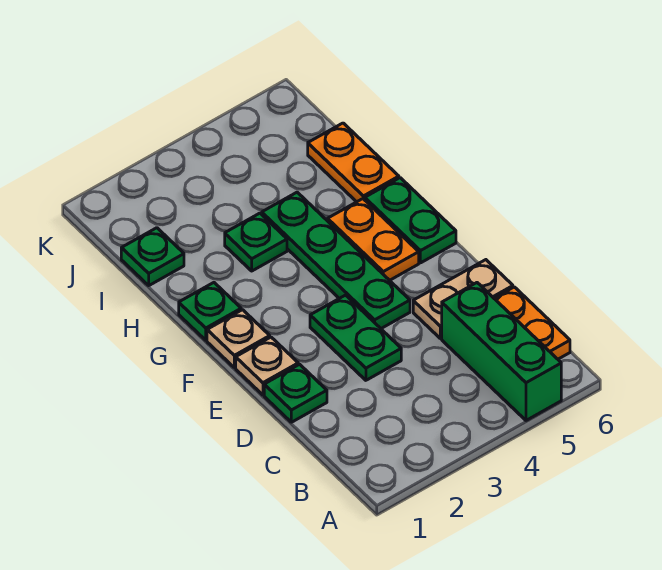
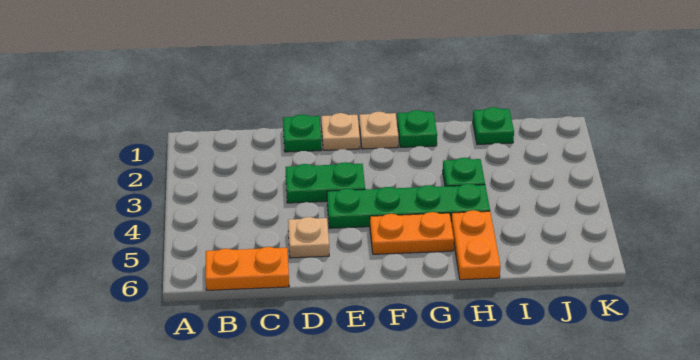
green brick A5:C5 level 1 -> none
tan plate D5:D6 level 1 -> tan plate D5 level 1
green plate F6:G6 level 1 -> none
orange plate H6:I6 level 1 -> orange plate H5:H6 level 1

